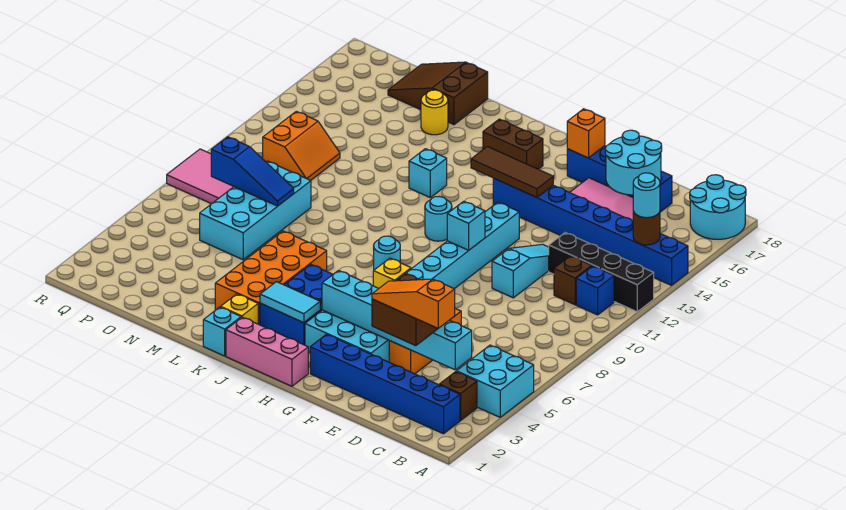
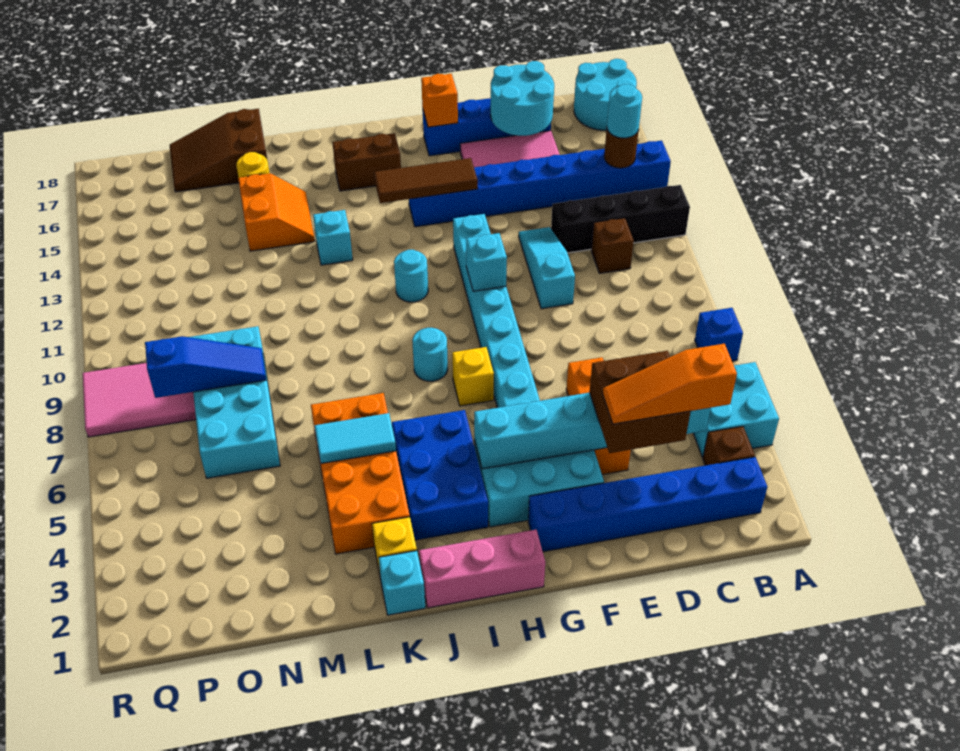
blue brick B11 level 1 -> blue brick A7 level 1
cyan tile I3:J3 level 2 -> cyan tile K5:L5 level 2
orange slope O11:P12 level 1 top P -> orange slope L14:M15 level 1 top M

